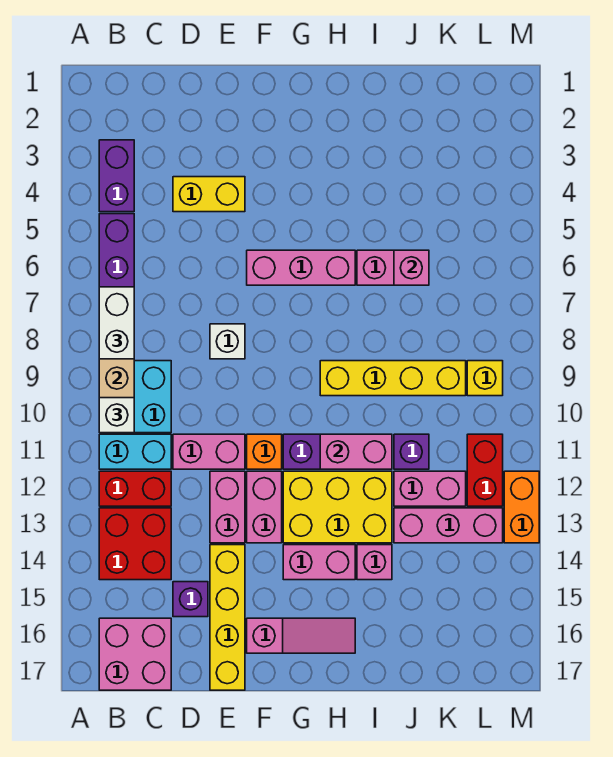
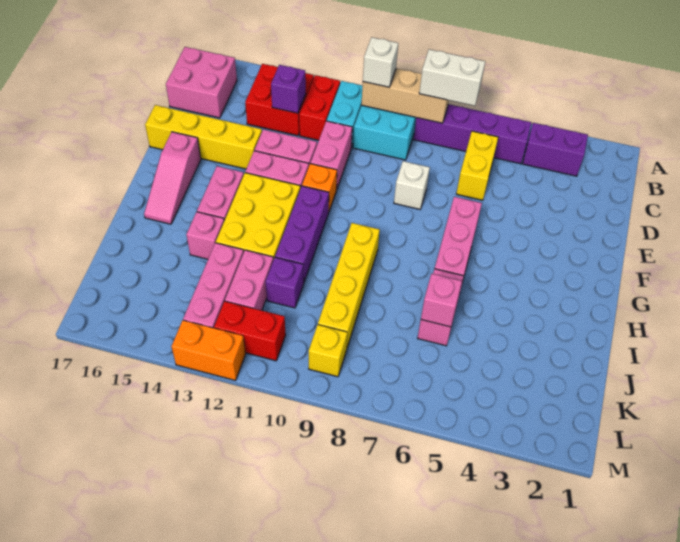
yellow brick D4:E4 level 1 -> yellow brick C6:D6 level 1
purple brick D15 level 1 -> purple brick C13 level 2
pink brick H11:I11 level 2 -> none

